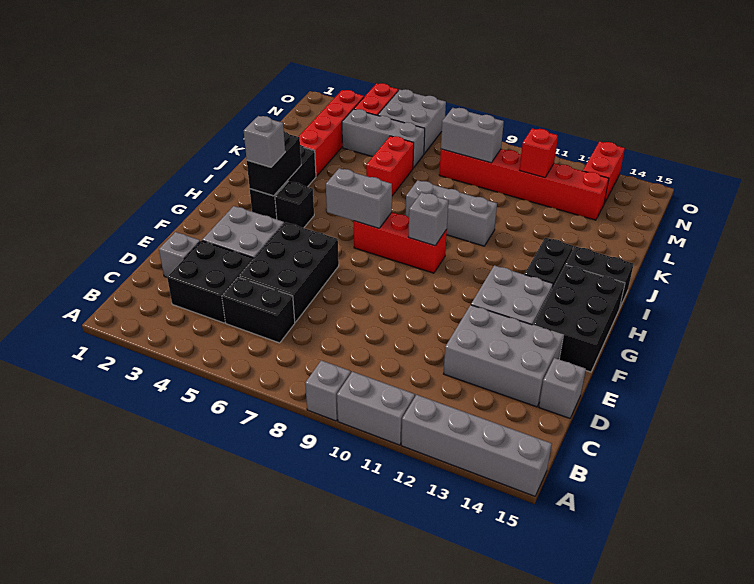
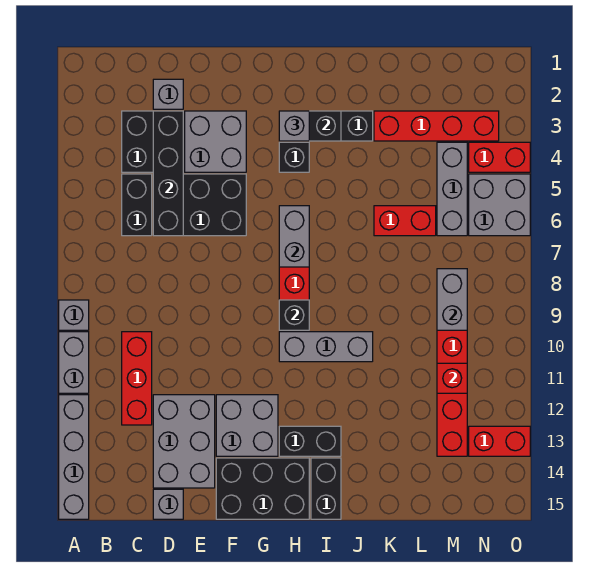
none -> red brick C10:C12 level 1
none -> black brick D3:D6 level 2
grey brick H9 level 2 -> black brick H9 level 2
grey brick J8:J10 level 1 -> grey brick H10:J10 level 1

